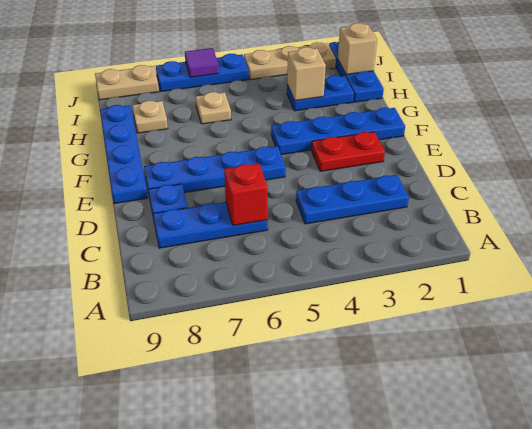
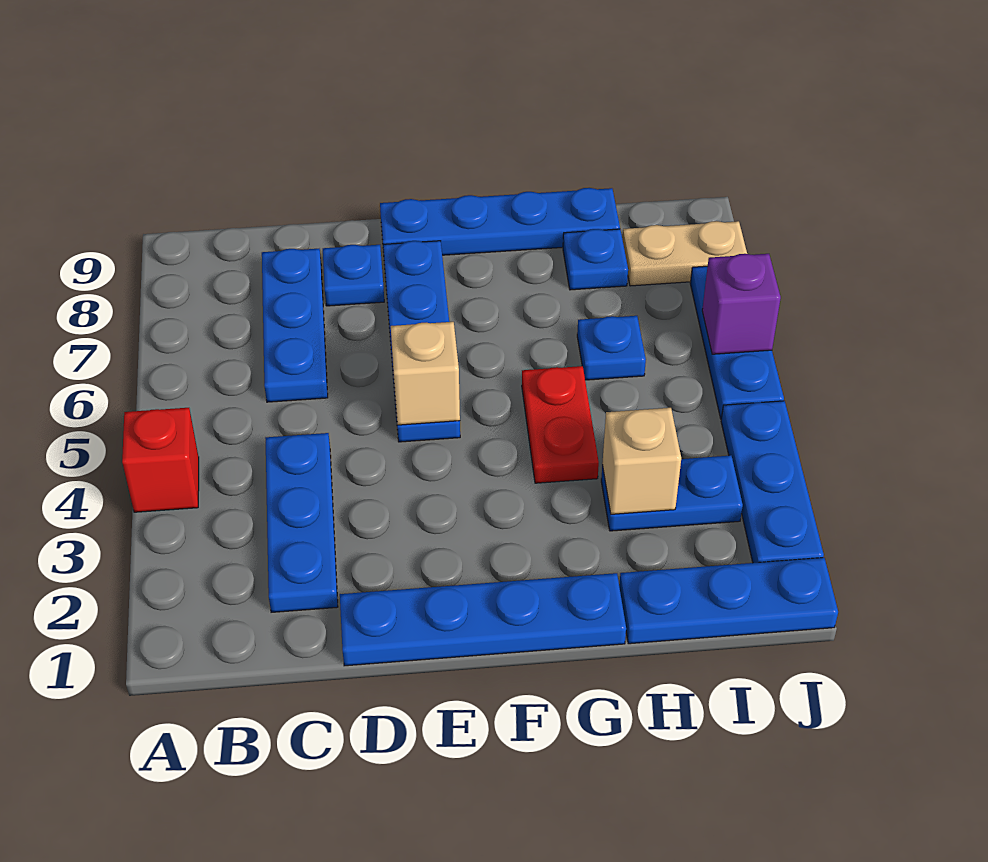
red brick C6 level 2 -> red brick A4 level 1
red plate E2:E3 level 1 -> red plate G4:G5 level 1
blue plate F1:F4 level 1 -> blue plate D1:G1 level 1
blue plate H2:H3 level 1 -> blue plate H3:I3 level 1
tan plate H6 level 1 -> blue plate H6 level 1
tan plate H8 level 1 -> blue plate H8 level 1
tan brick I1 level 2 -> tan brick E5 level 2
tan plate J2:J4 level 1 -> blue plate J2:J4 level 1
purple tile J6 level 2 -> purple brick J6 level 2
tan plate J8:J9 level 1 -> tan plate I8:J8 level 1

